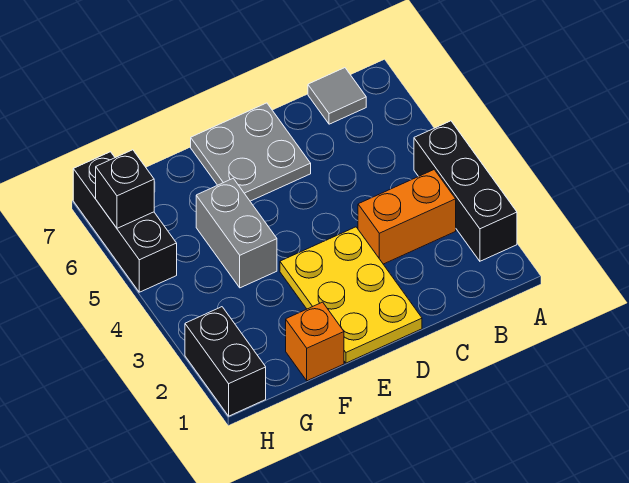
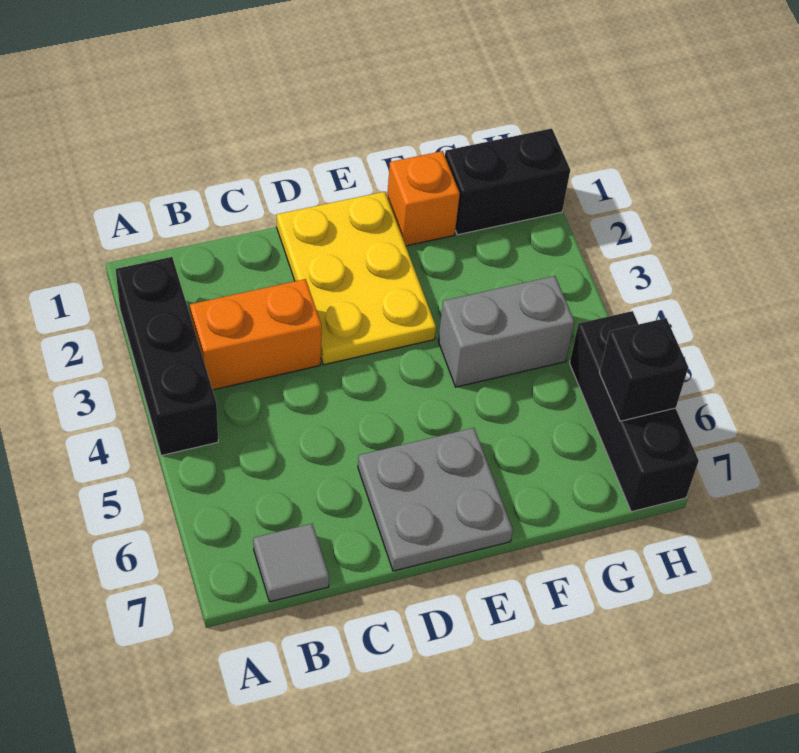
grey brick F4:F5 level 1 -> grey brick F4:G4 level 1
black brick H1:H2 level 1 -> black brick G1:H1 level 1

